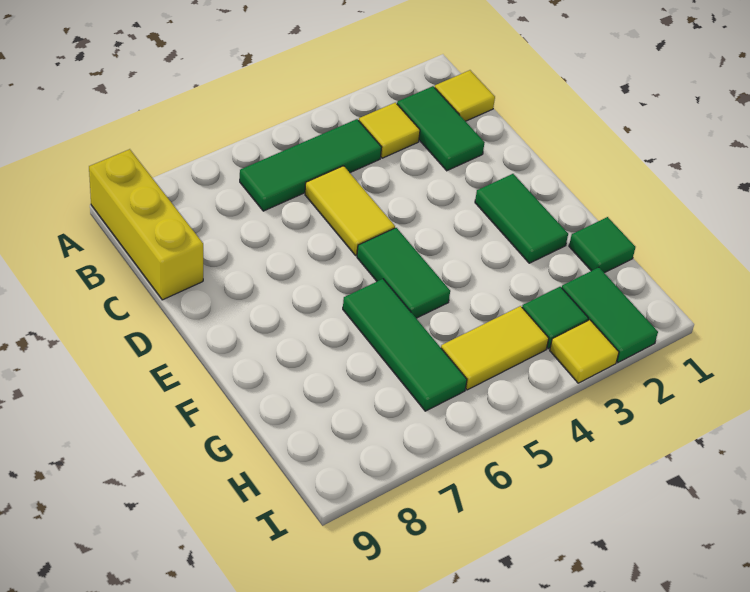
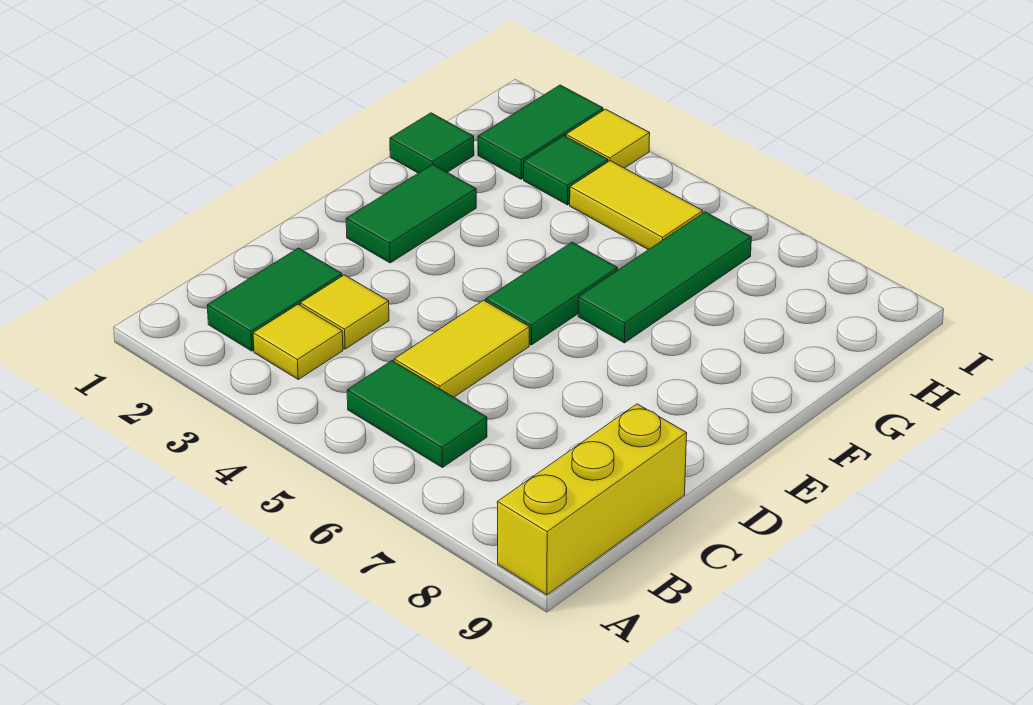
yellow tile B1 level 1 -> yellow tile C3 level 1
green tile B4:B6 level 1 -> green tile B5:B6 level 1

